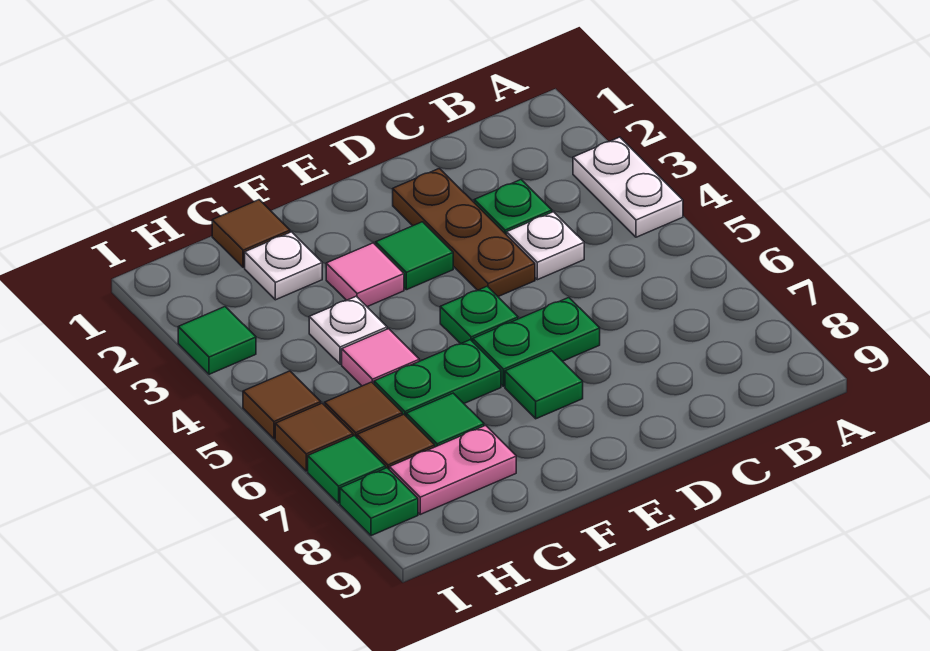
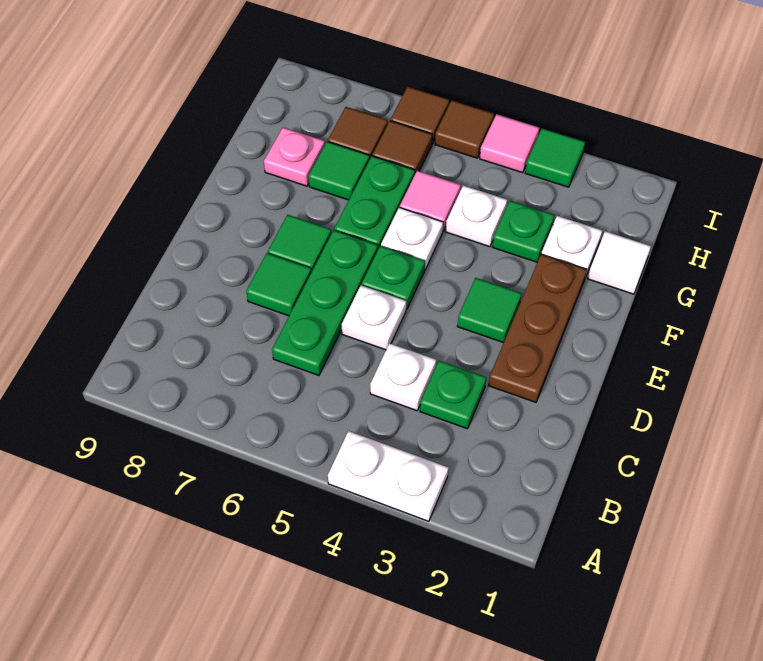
brown plate D2:D4 level 1 -> brown plate D2:F2 level 1
none -> white plate D5 level 1
green plate D6:E6 level 1 -> green plate C6:E6 level 1
pink tile F3 level 1 -> pink tile I4 level 1
none -> white plate F5 level 1
brown tile G1 level 1 -> white tile G1 level 1
pink plate G8:H8 level 1 -> pink plate G8 level 1
green tile I7 level 1 -> green tile D7 level 1
green plate I8 level 1 -> green plate G3 level 1

